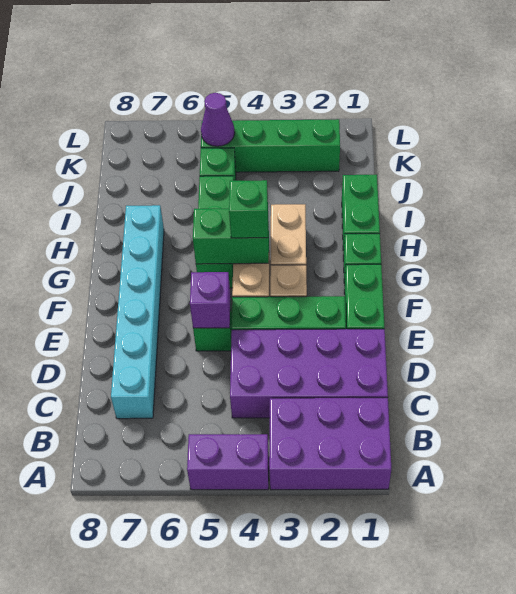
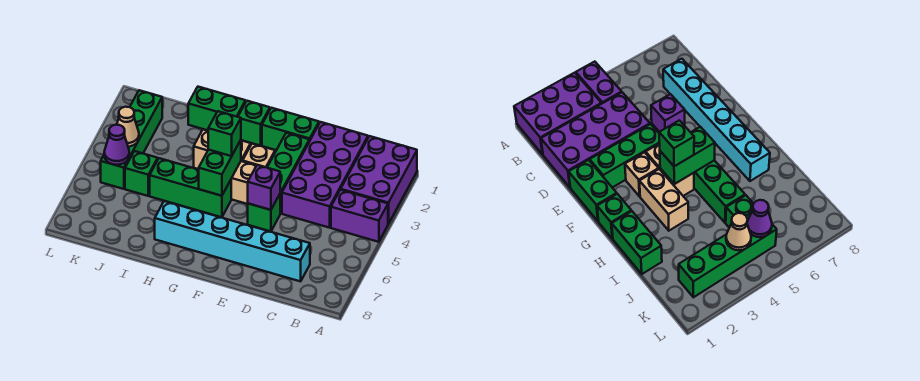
purple brick A4:A5 level 1 -> purple brick A4:B4 level 1
none -> tan cone K4 level 2

